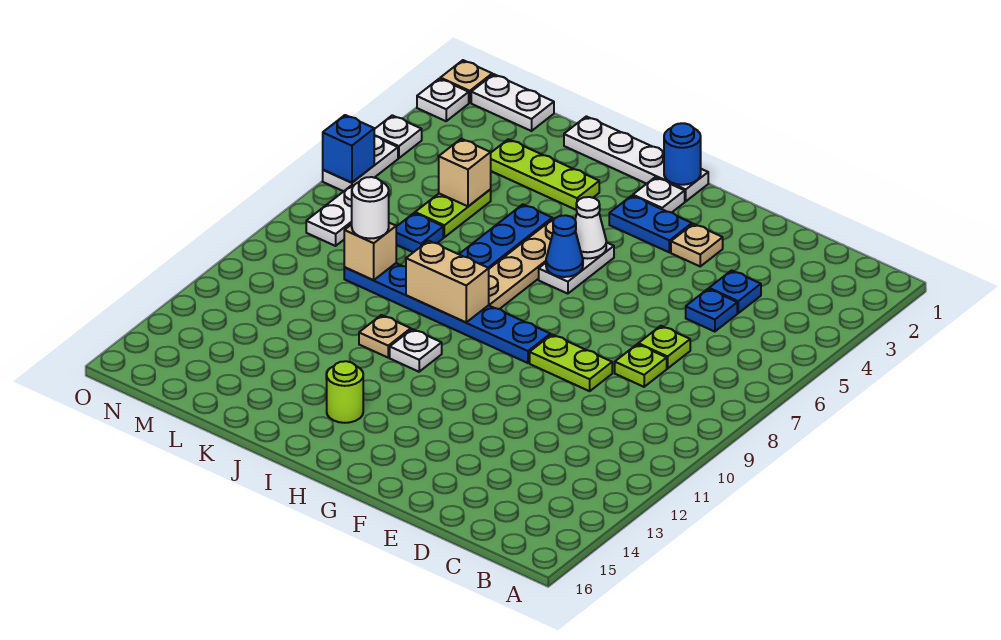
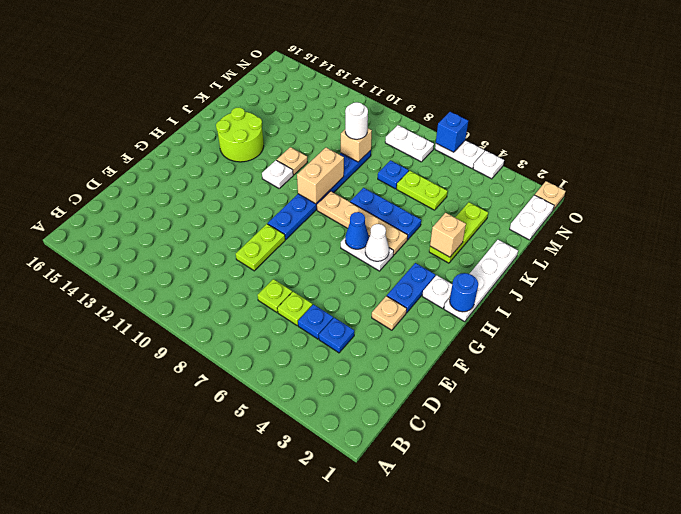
lime plate D8 level 1 -> lime plate D6 level 1
lime round brick I14 level 1 -> lime round brick I13:J14 level 1
tan brick L5 level 2 -> tan brick J3 level 2
white plate O2 level 1 -> none

